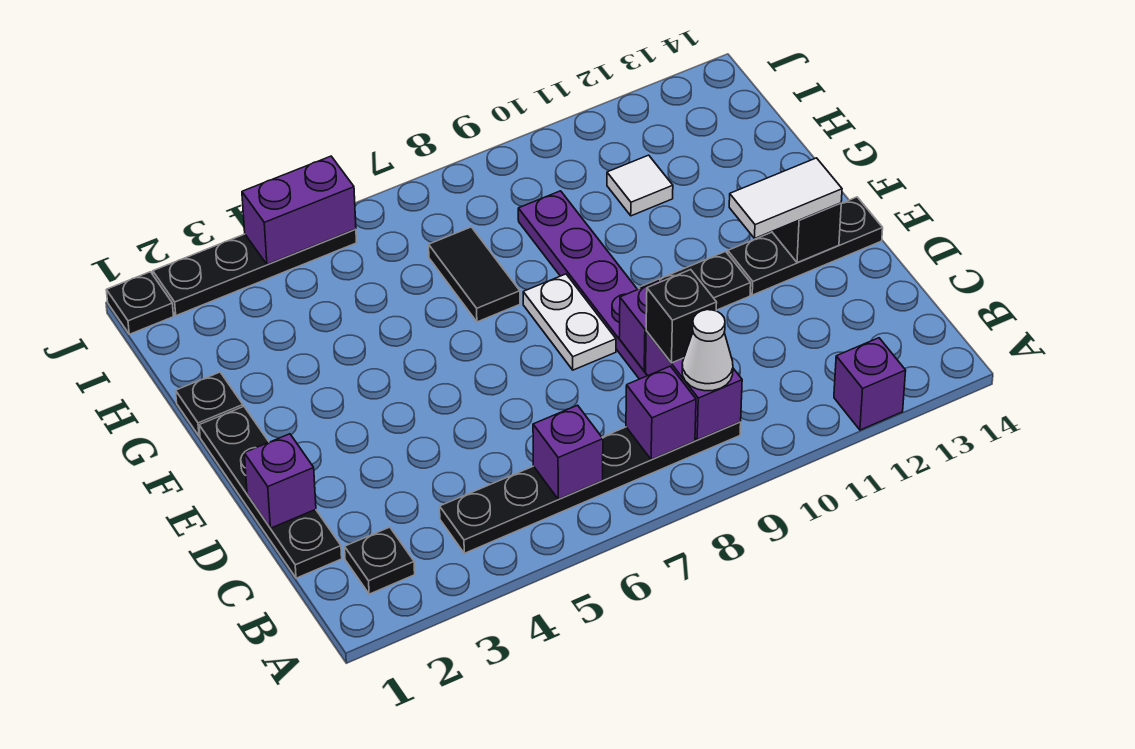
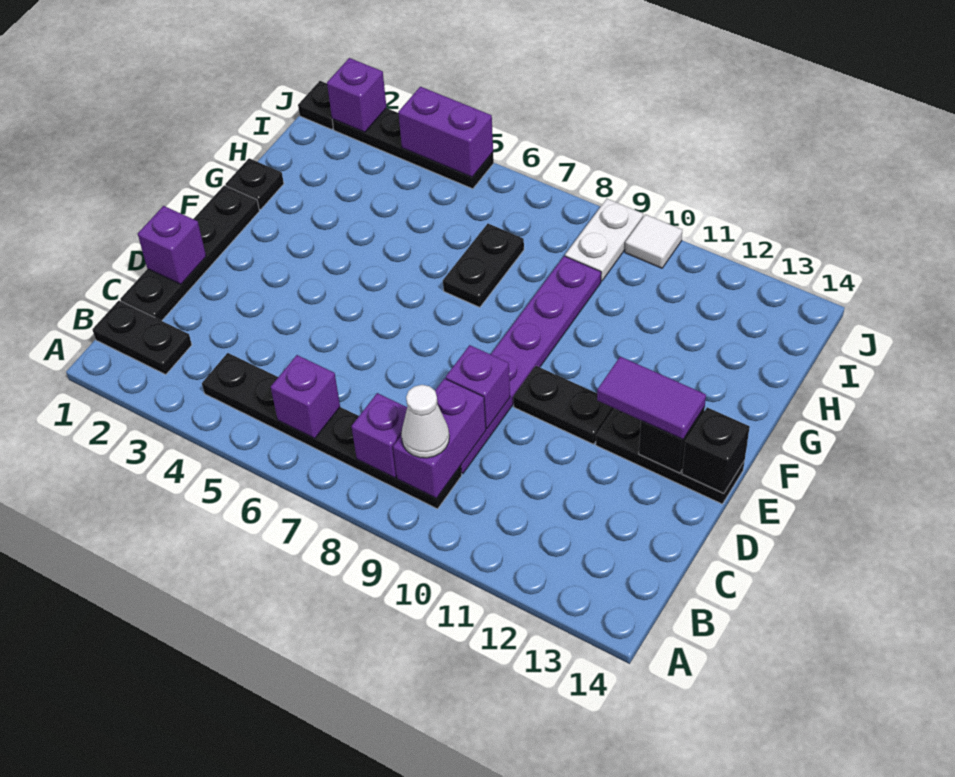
purple brick A12 level 1 -> purple brick J2 level 2
black plate B2 level 1 -> black plate B1:B2 level 1
black brick C9 level 3 -> black brick E14 level 2
white plate E8:F8 level 1 -> white plate I9:J9 level 1
white tile E12:E13 level 3 -> purple tile E12:E13 level 3
black tile G7:H7 level 1 -> black plate G7:H7 level 1
white tile H11 level 1 -> white tile J10 level 1

